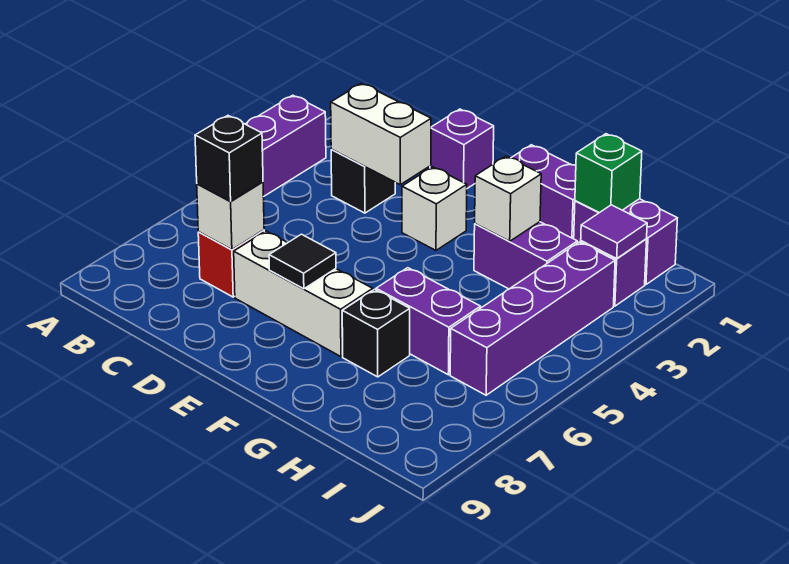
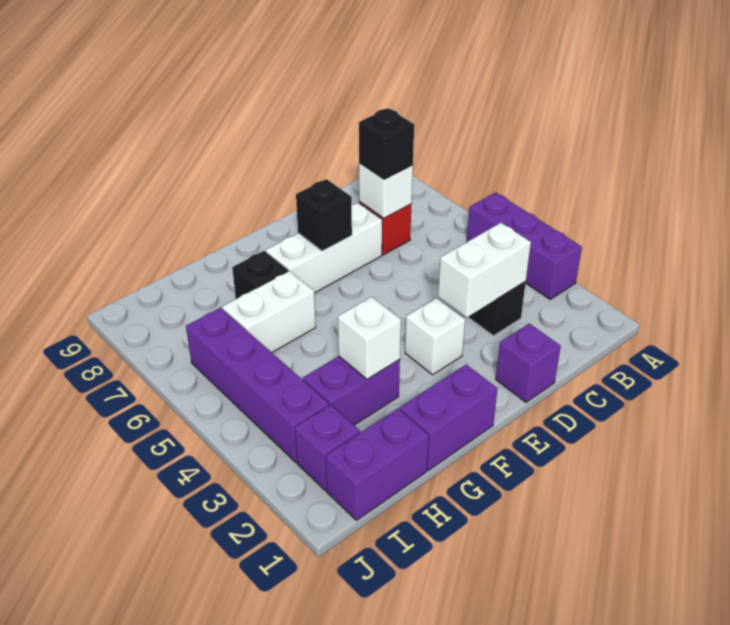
black tile E7 level 2 -> black brick E7 level 2
purple brick G6:H6 level 1 -> white brick G6:H6 level 1
green brick H1 level 2 -> none
purple tile I2 level 2 -> none

